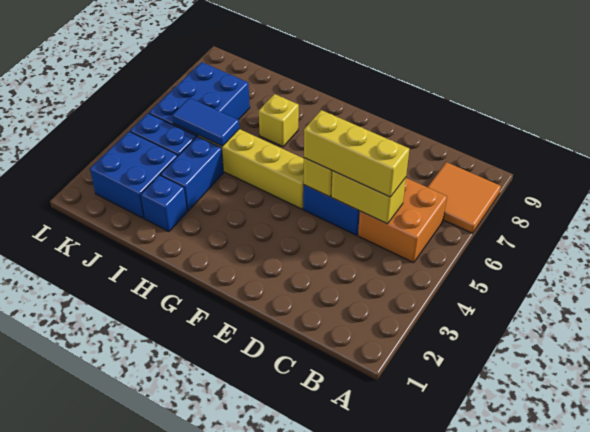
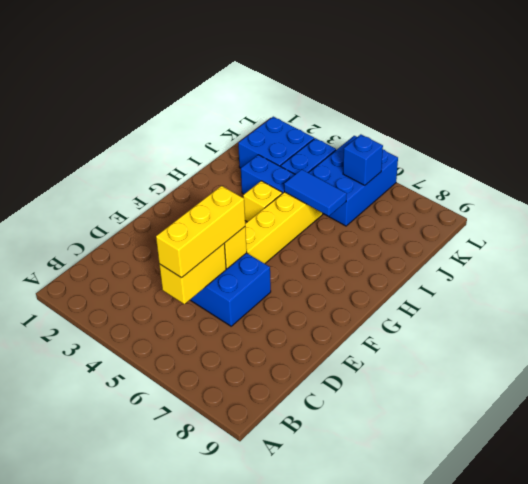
orange tile A7:B8 level 1 -> none
orange brick B5:C6 level 1 -> none
yellow brick H7 level 1 -> yellow brick H4 level 1
blue brick I2 level 1 -> blue brick K6 level 2
blue tile I5:J5 level 2 -> blue tile I5:I6 level 2
blue brick J5:K7 level 1 -> blue brick J5:L6 level 1

